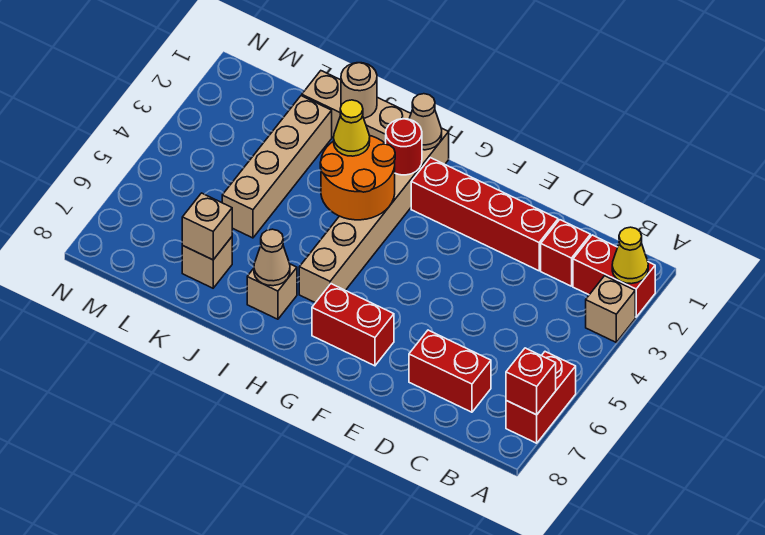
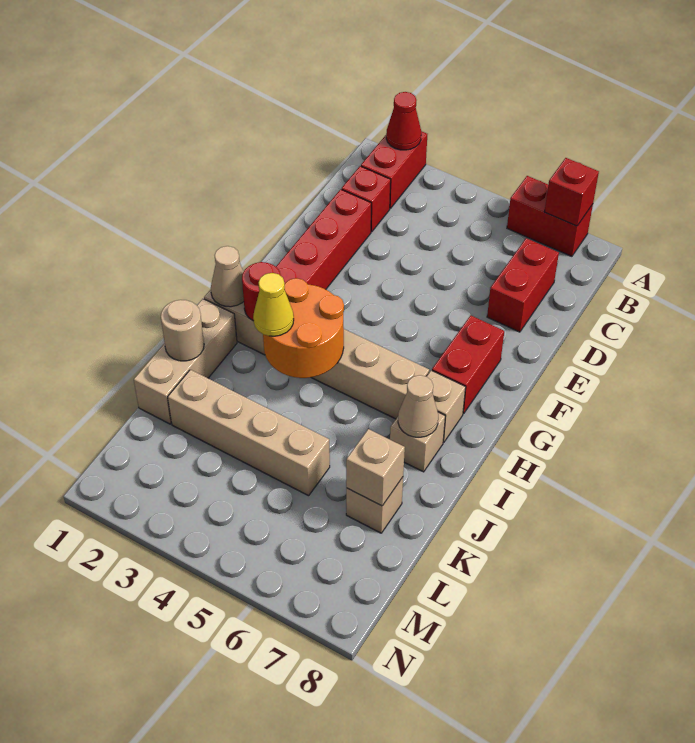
yellow cone A2 level 2 -> red cone A2 level 2
tan brick A3 level 1 -> tan brick H7 level 1

